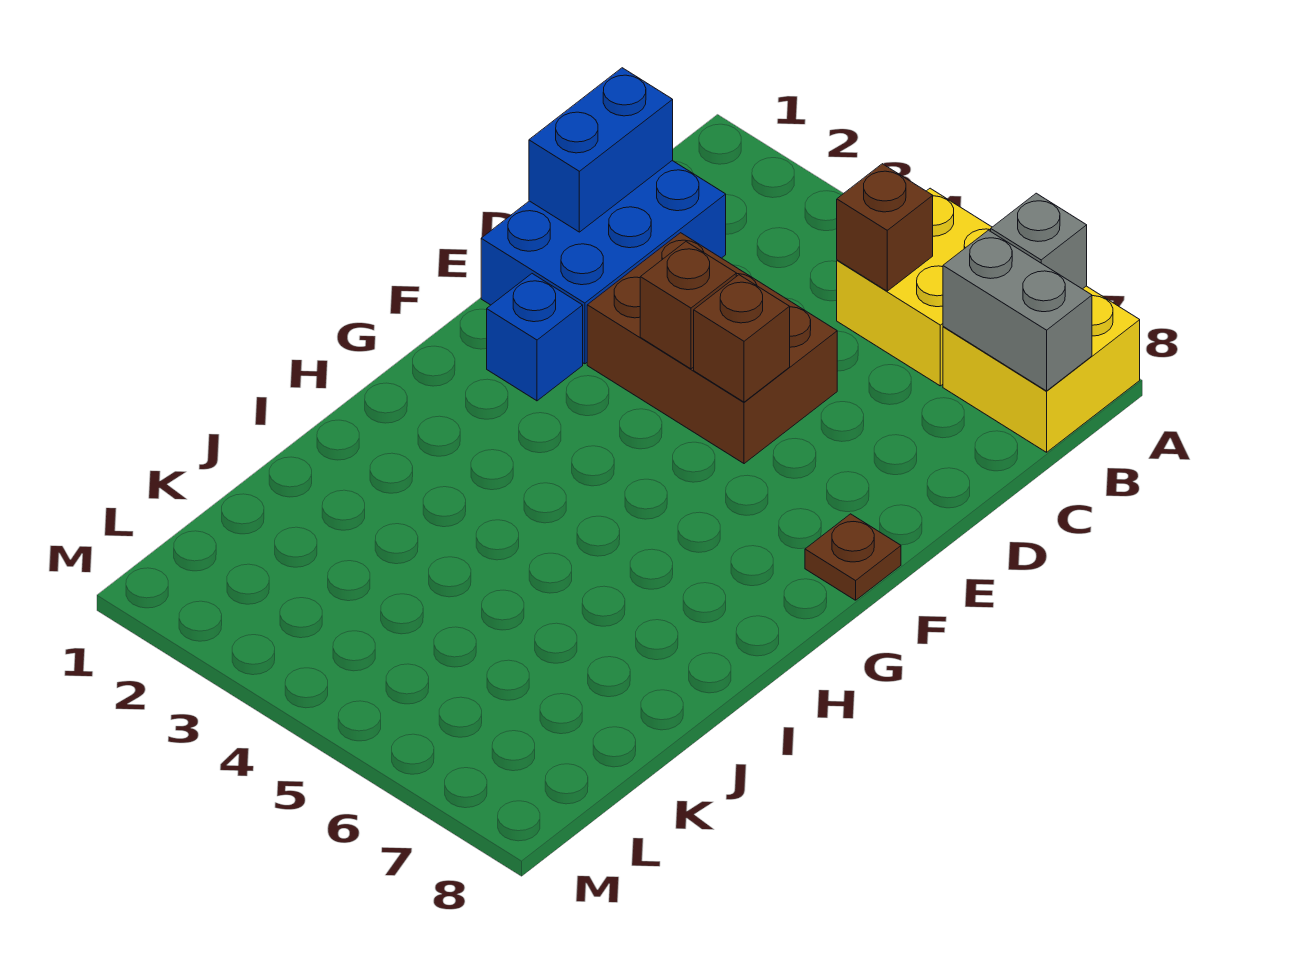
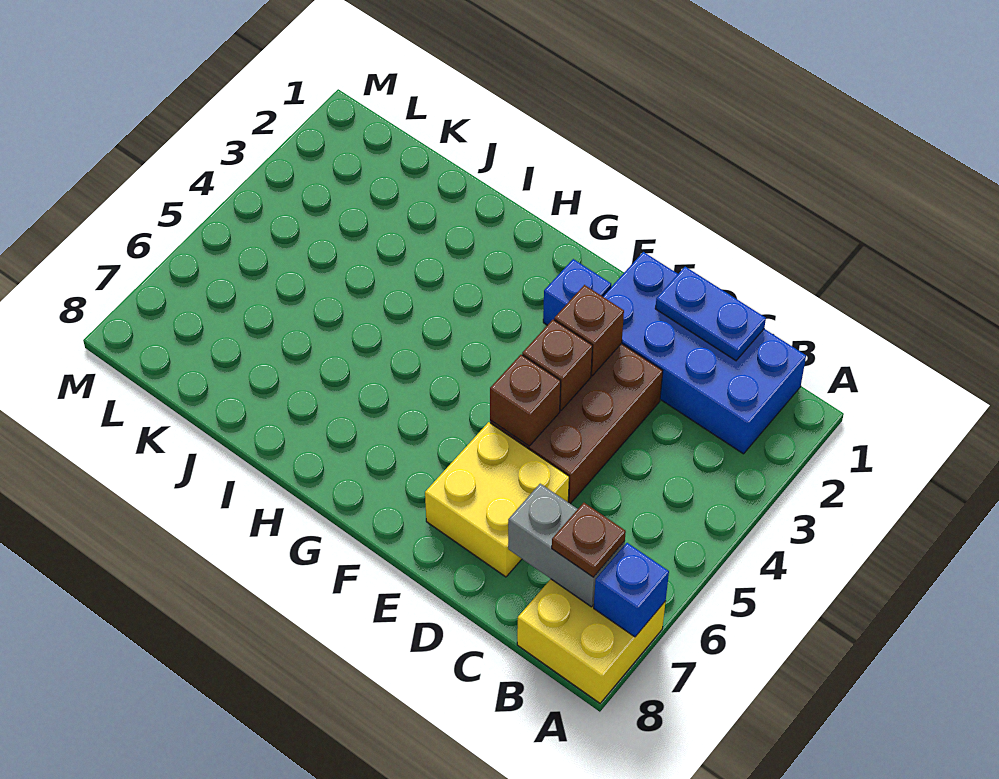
yellow brick A5:B6 level 1 -> yellow brick D6:E7 level 1
grey brick A7 level 2 -> blue brick A7 level 2
brown brick B5 level 2 -> brown brick E3 level 2
grey brick B7:B8 level 2 -> grey brick B7:C7 level 2
blue brick C1:E2 level 1 -> blue brick B1:E2 level 1
blue brick C1:D1 level 2 -> blue plate C1:D1 level 2
brown plate F8 level 1 -> brown plate B7 level 3

